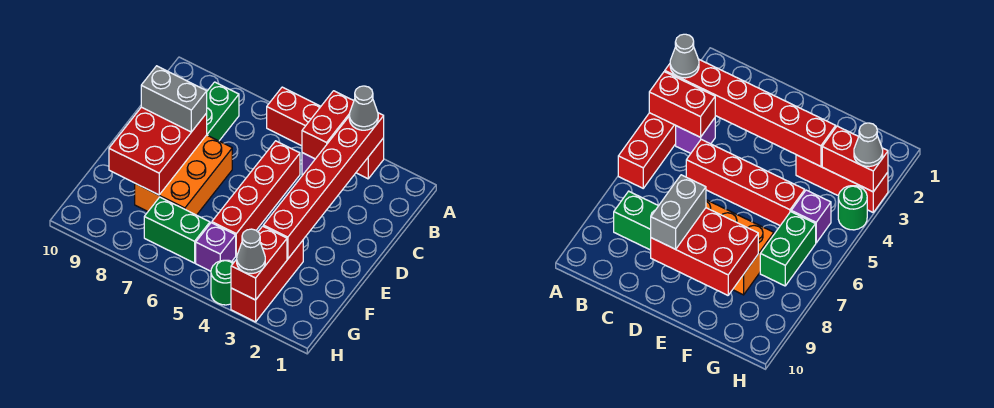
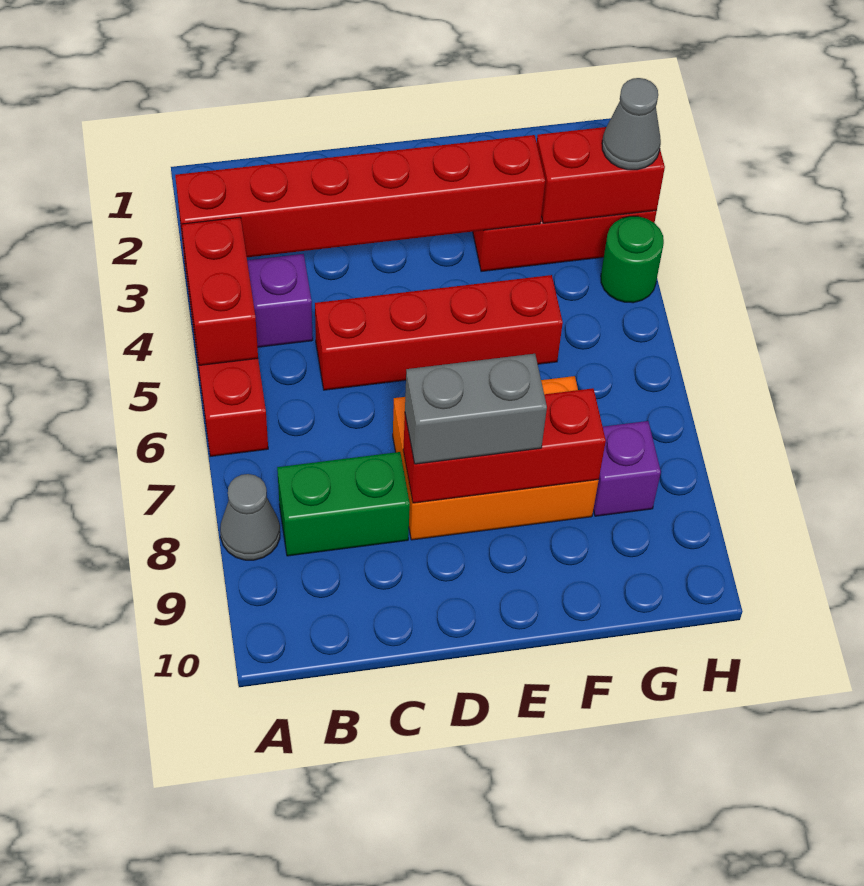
grey cone A3 level 3 -> grey cone A8 level 1
red brick A4:B4 level 2 -> red brick A4:A5 level 2
red brick D8:F9 level 2 -> red brick D8:F8 level 2
grey brick D8:D9 level 3 -> grey brick D8:E8 level 3
purple brick G5 level 1 -> purple brick G8 level 1
green brick G6:G7 level 1 -> none

